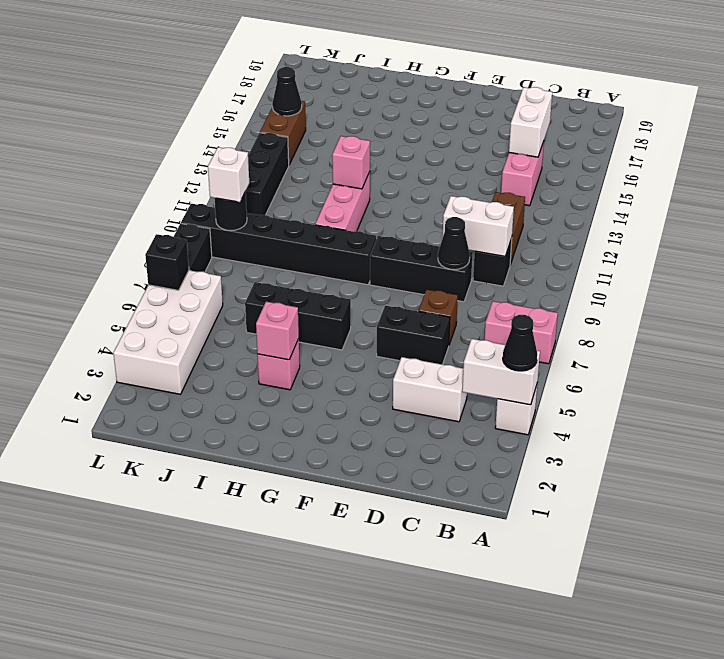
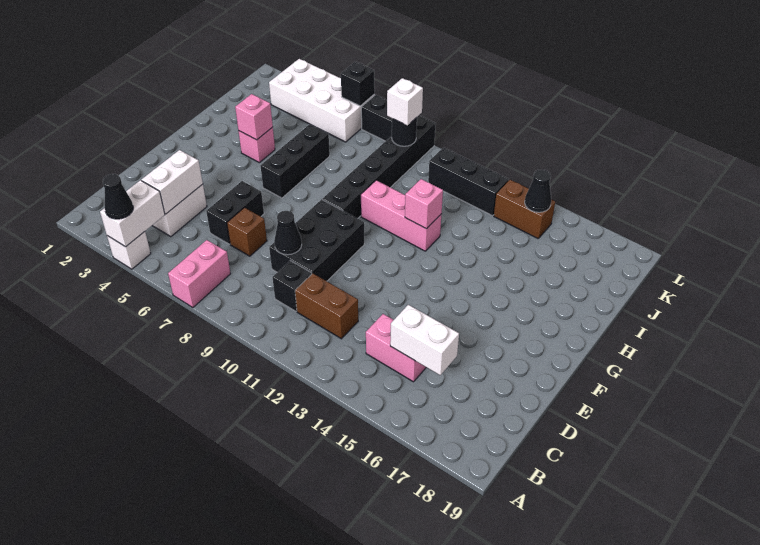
white brick C10:D10 level 2 -> white brick C4:D4 level 2
black brick D9:F9 level 1 -> black brick D9:F10 level 1

